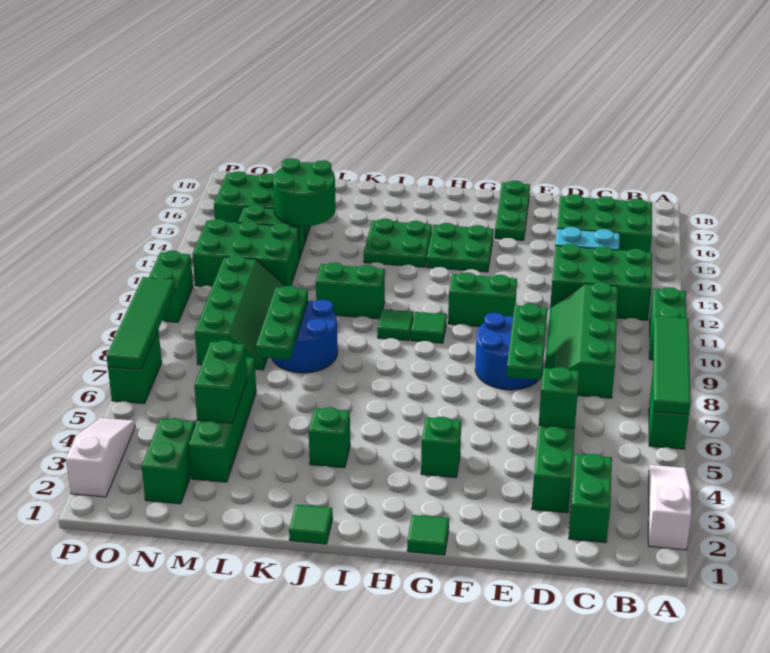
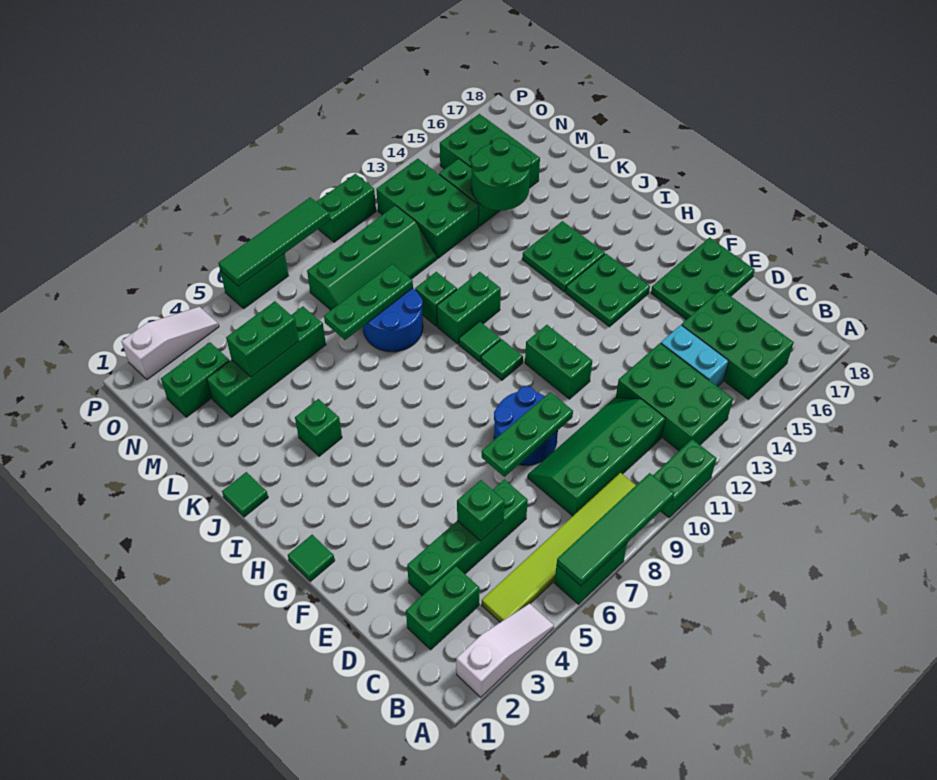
none -> lime tile B4:B9 level 1
green plate F16:F18 level 1 -> green plate E16:F18 level 1
green brick G4 level 1 -> green brick K10 level 1
green brick J11:K11 level 1 -> green brick J10:J11 level 1

